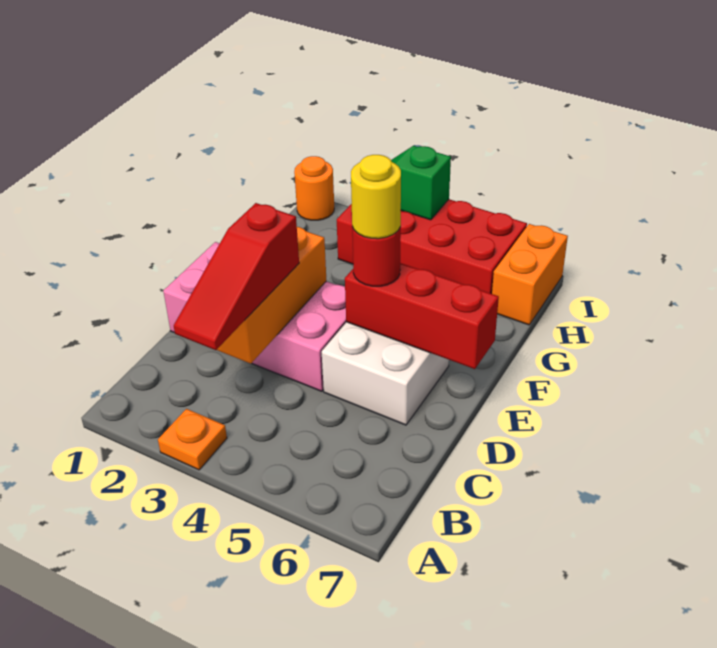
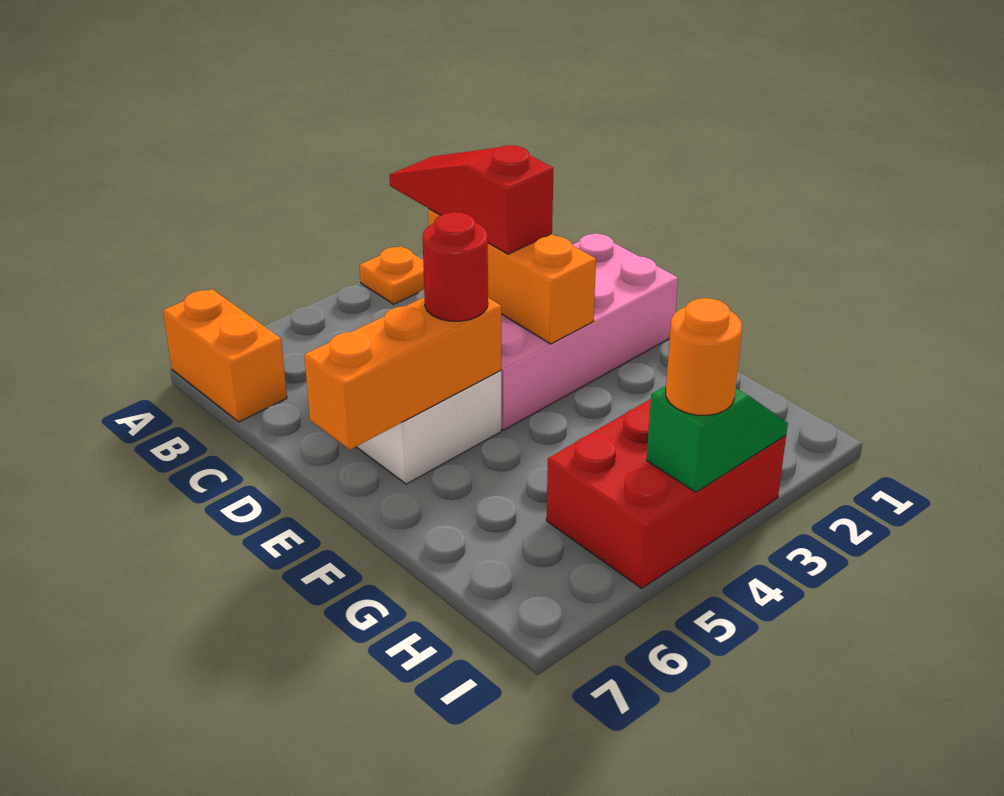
red brick E5:E7 level 2 -> orange brick E5:E7 level 2
yellow round brick E5 level 4 -> none
red brick H3:I6 level 1 -> red brick H3:I5 level 1
orange brick H7:I7 level 1 -> orange brick A7:B7 level 1
orange round brick I1 level 1 -> orange round brick I4 level 3

